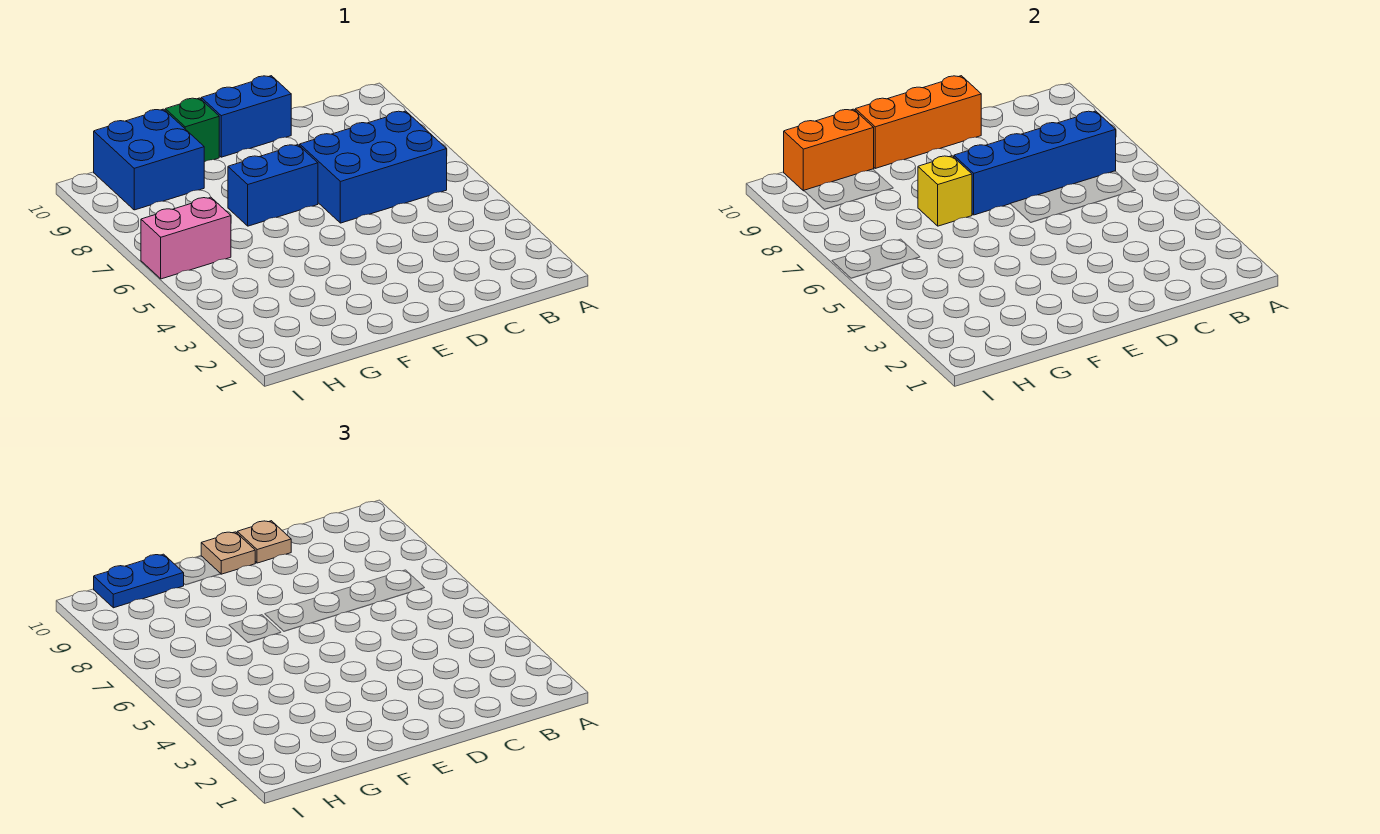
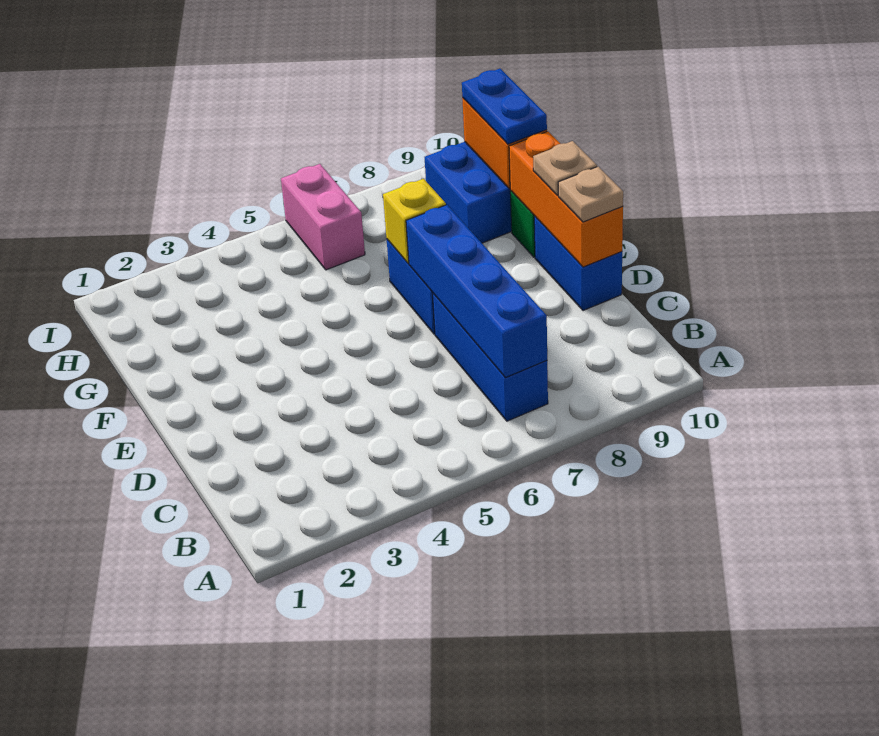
blue brick B6:D7 level 1 -> blue brick B7:D7 level 1

